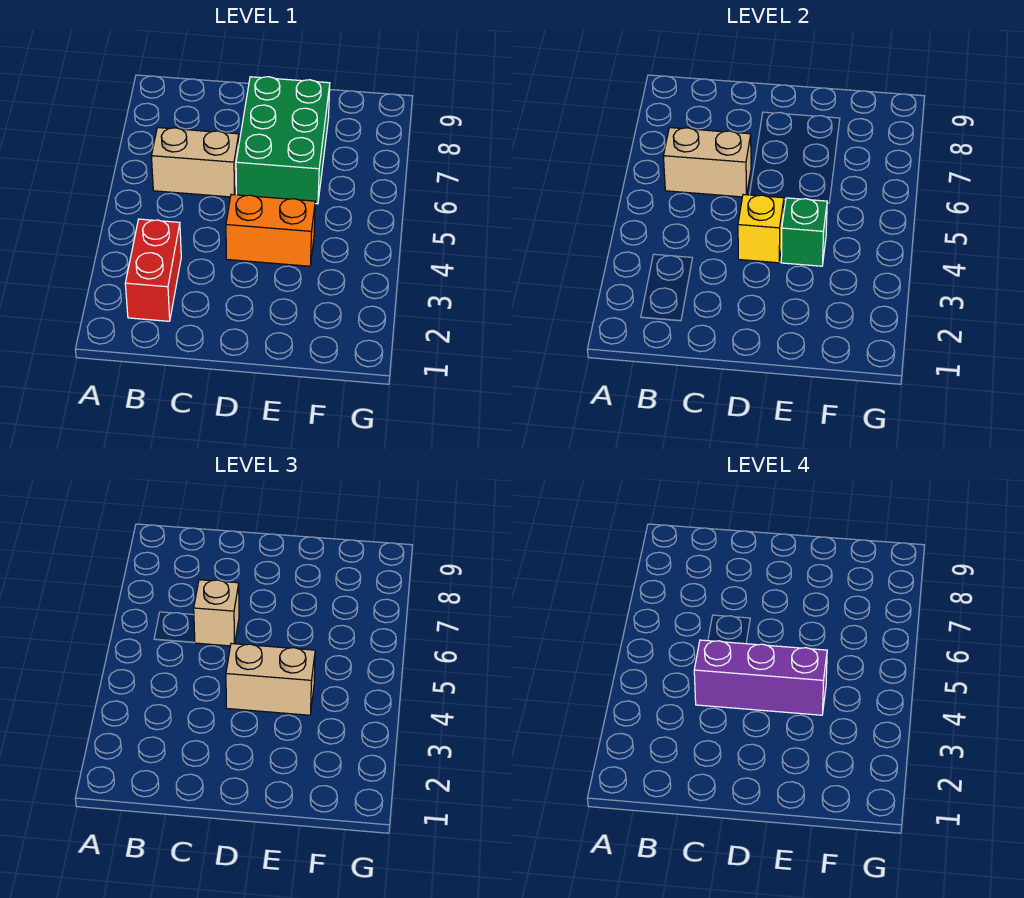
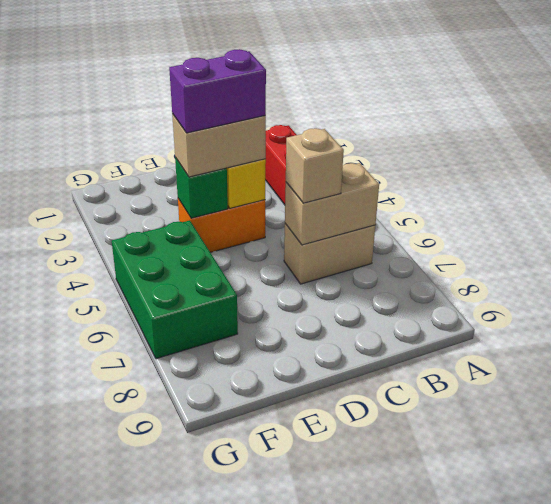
purple brick C4:E4 level 4 -> purple brick D4:E4 level 4
green brick D6:E8 level 1 -> green brick F5:G7 level 1

